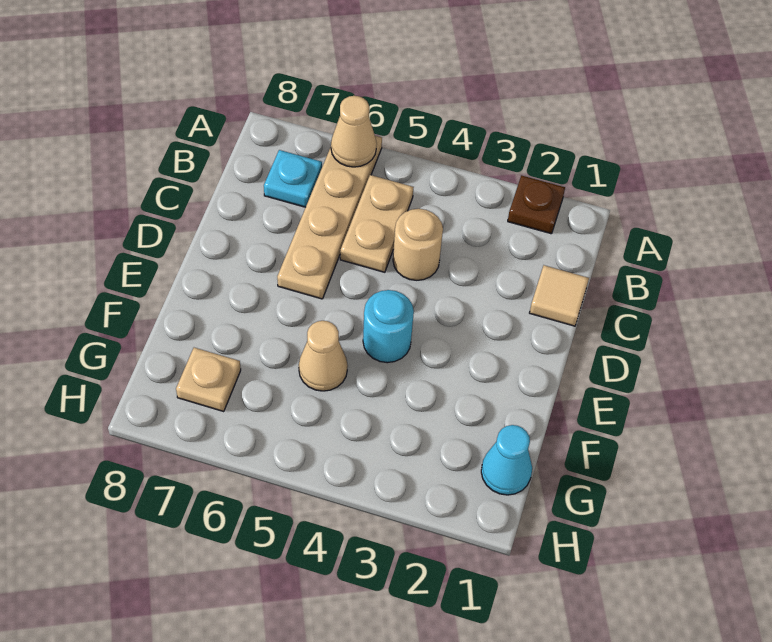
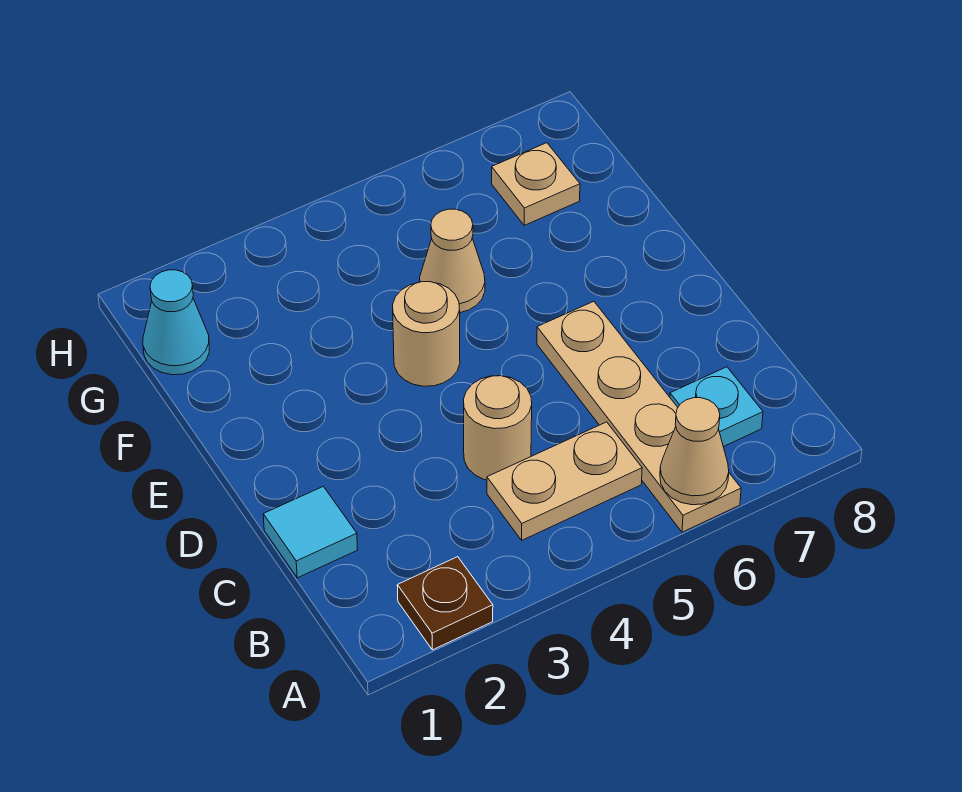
tan plate B5:C5 level 1 -> tan plate B4:B5 level 1
tan tile C1 level 1 -> cyan tile C1 level 1
cyan round brick E4 level 1 -> tan round brick E4 level 1

